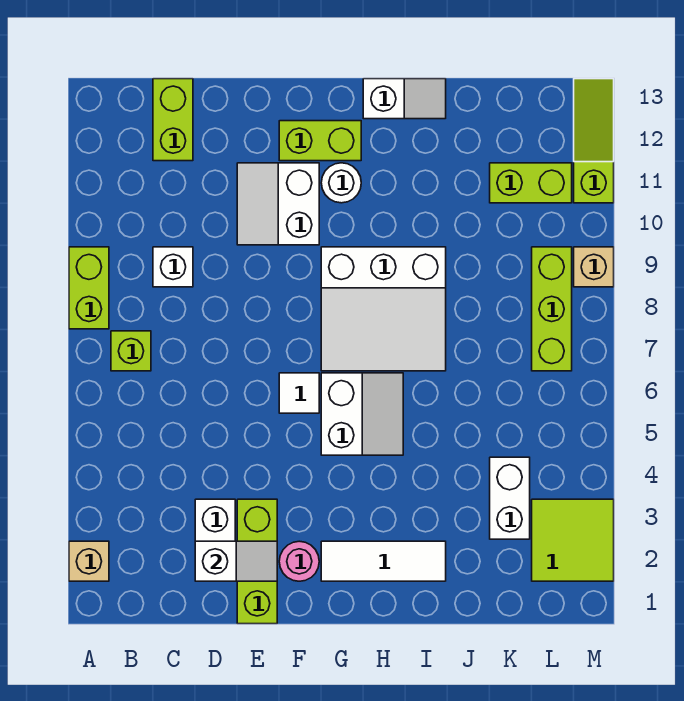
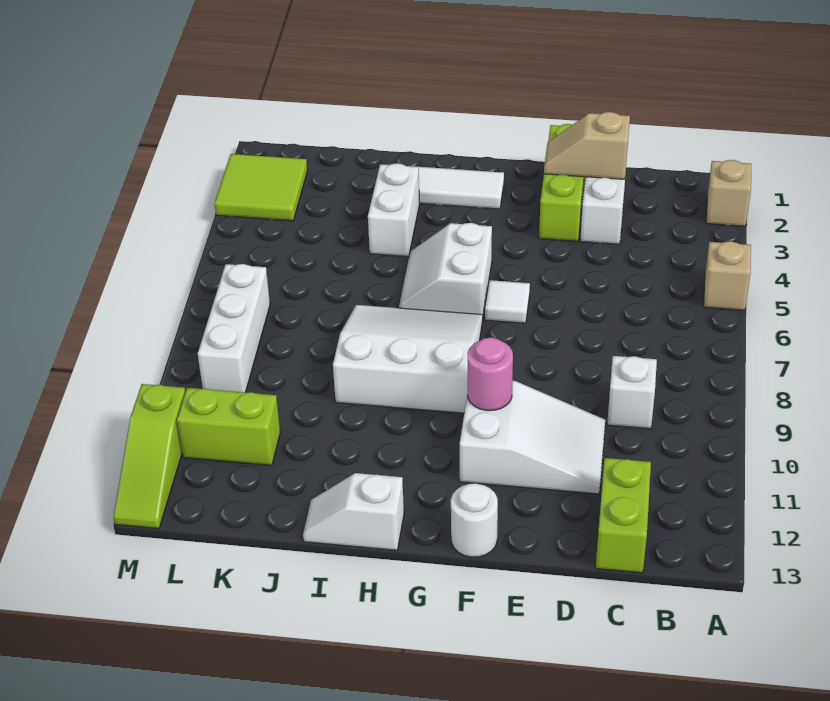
lime brick A8:A9 level 1 -> none
lime brick B7 level 1 -> none
white slope D2:E2 level 2 top D -> tan slope D2:E2 level 2 top D
white slope E10:F11 level 1 top F -> white slope D10:F11 level 1 top F
pink round brick F2 level 1 -> pink round brick F10 level 2
lime brick F12:G12 level 1 -> none
white round brick G11 level 1 -> white round brick F13 level 1
white brick K3:K4 level 1 -> white brick I3:I4 level 1
lime brick L7:L9 level 1 -> white brick L7:L9 level 1
tan brick M9 level 1 -> tan brick A5 level 1

